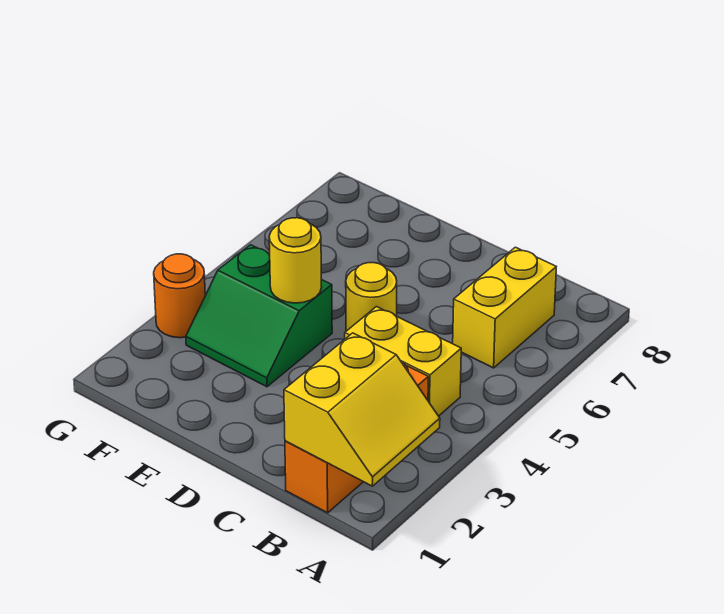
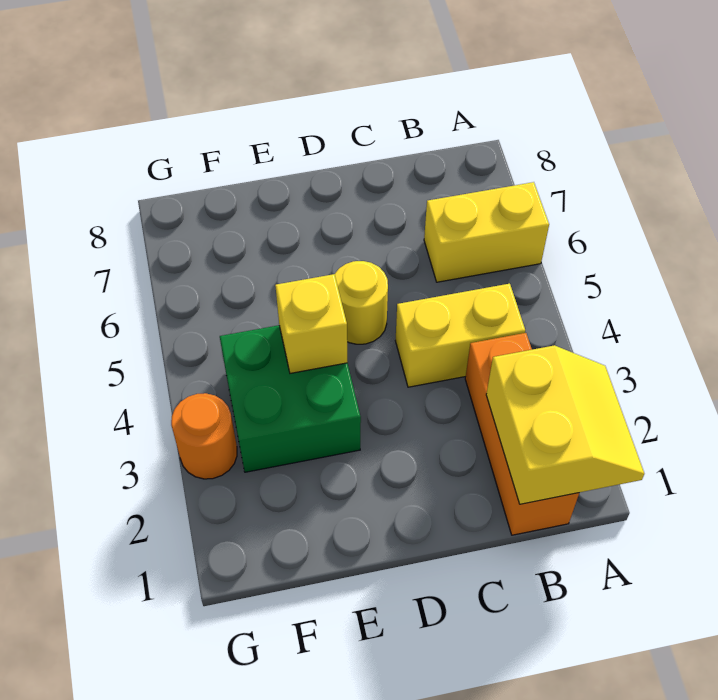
yellow brick B6:B7 level 1 -> yellow brick A6:B6 level 1
green slope E3:F4 level 1 top 4 -> green brick E3:F4 level 1
yellow round brick E4 level 2 -> yellow brick E4 level 2

